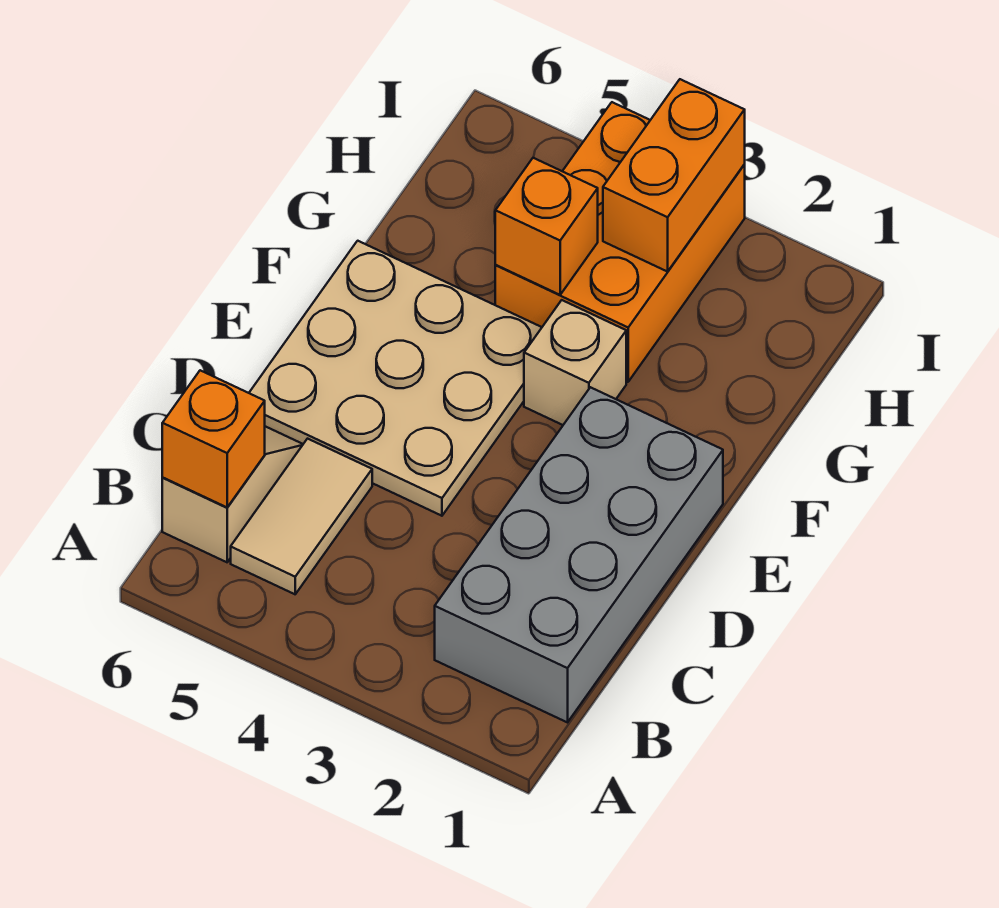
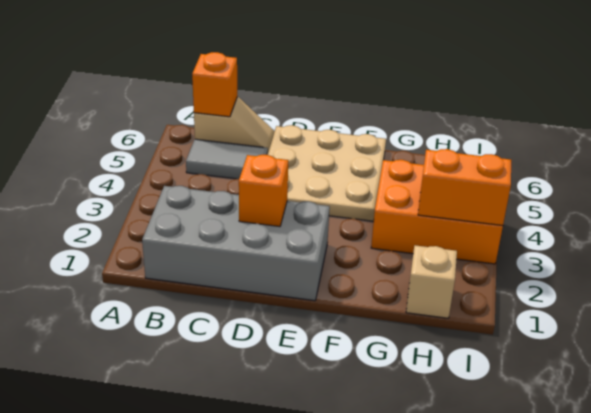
tan tile B5:C5 level 1 -> grey tile B5:C5 level 1
tan brick F3 level 1 -> tan brick H1 level 1
orange brick G4 level 2 -> orange brick D2 level 2

